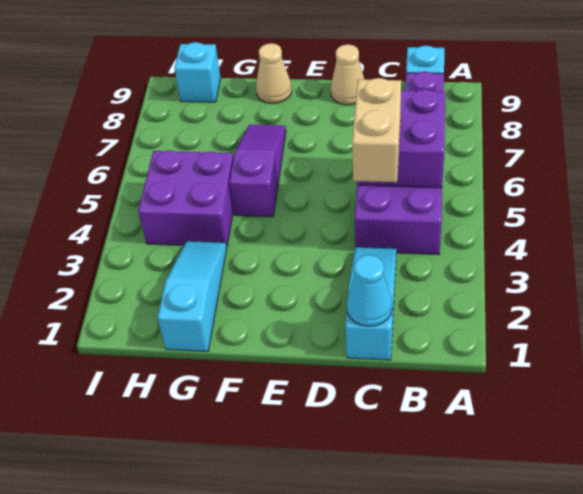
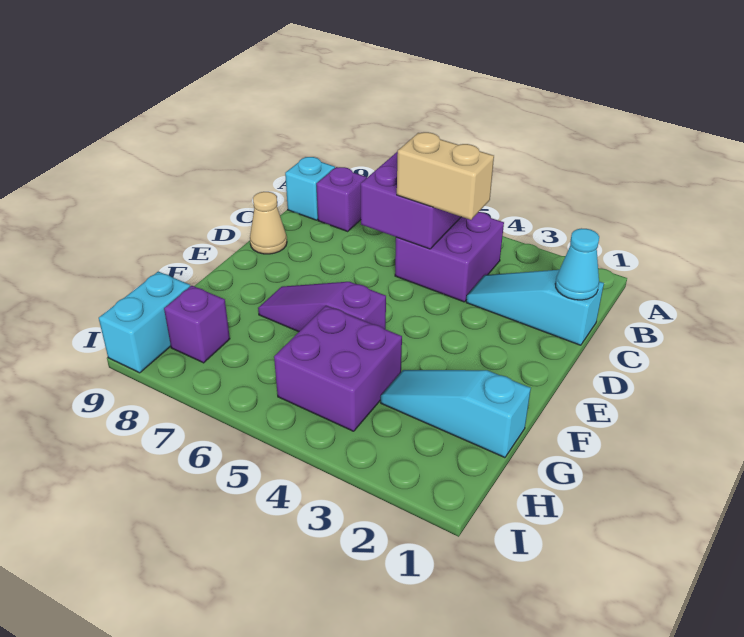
tan cone F9 level 1 -> none
none -> purple brick H8 level 1
cyan brick H9 level 1 -> cyan brick H9:I9 level 1

